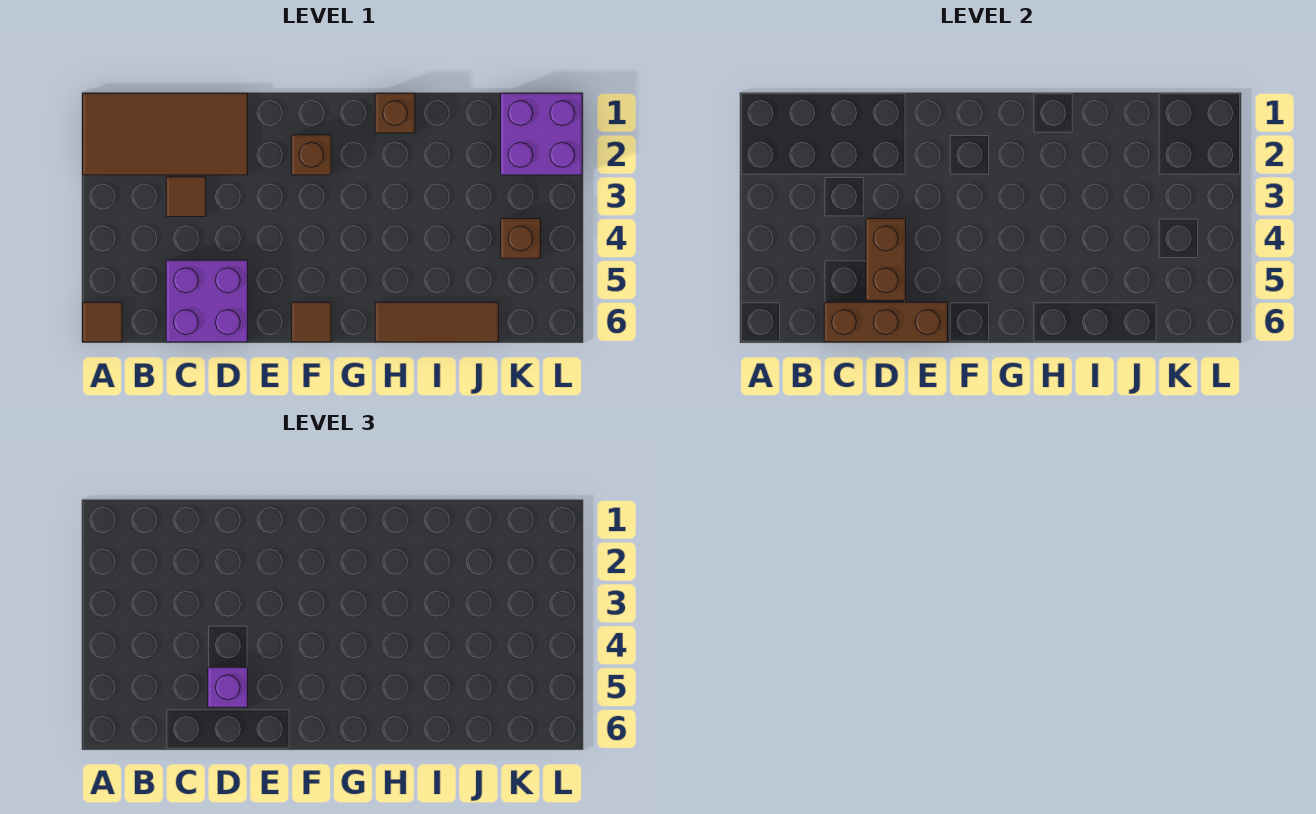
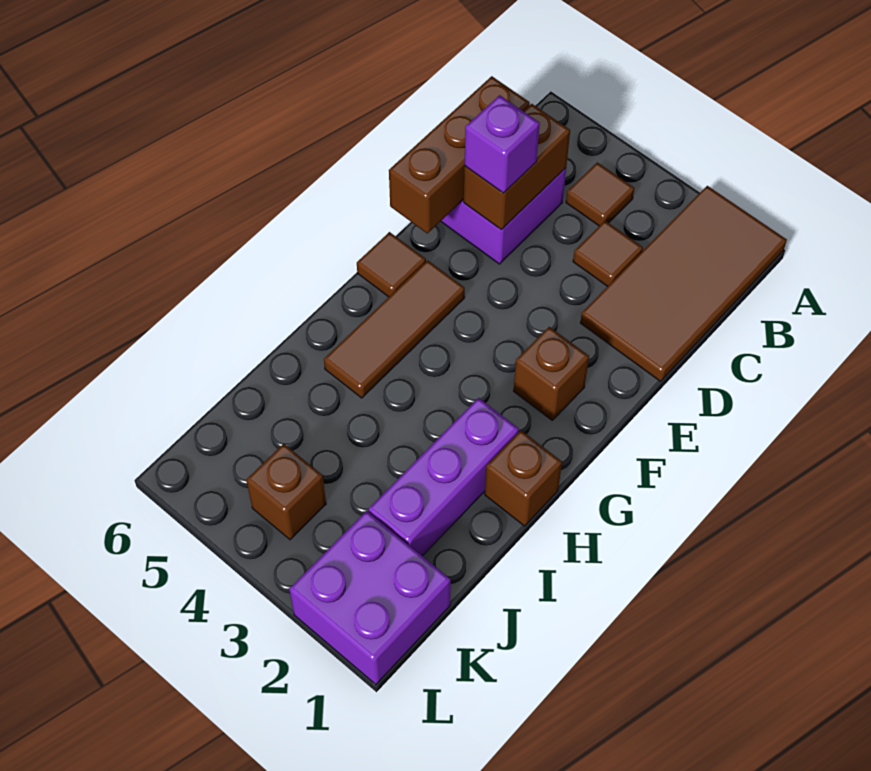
brown tile A6 level 1 -> brown tile B4 level 1
brown brick D4:D5 level 2 -> brown brick C5:D5 level 2
none -> purple brick H2:J2 level 1
brown tile H6:J6 level 1 -> brown tile F5:H5 level 1

